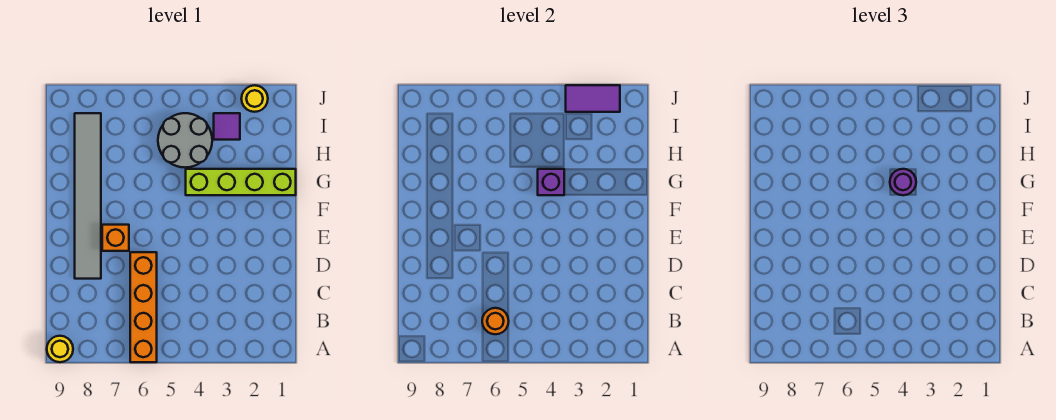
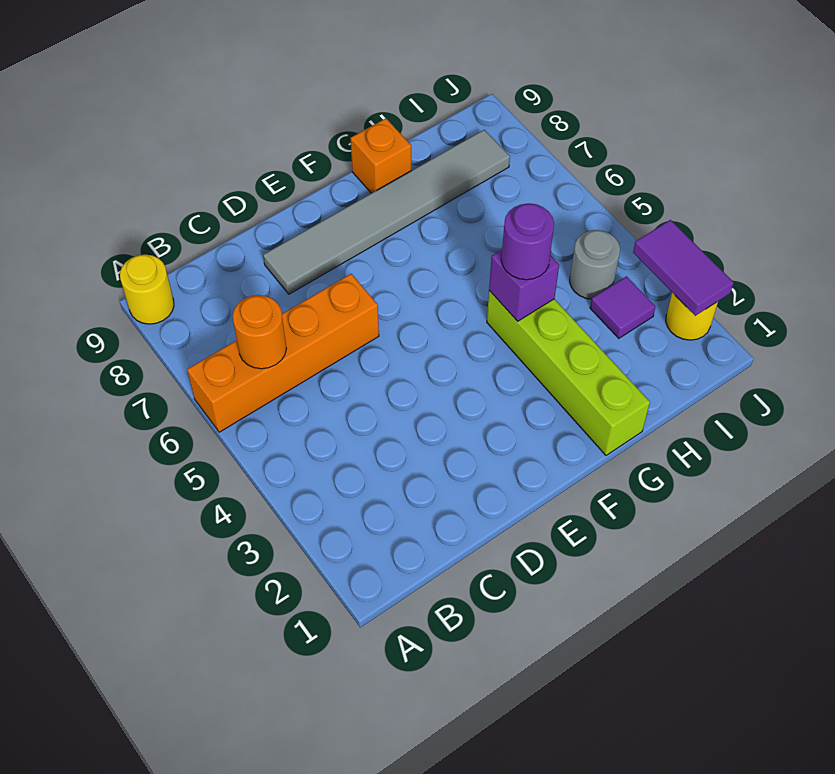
orange brick E7 level 1 -> orange brick G9 level 1
grey round brick H4:I5 level 1 -> grey round brick I4 level 1

